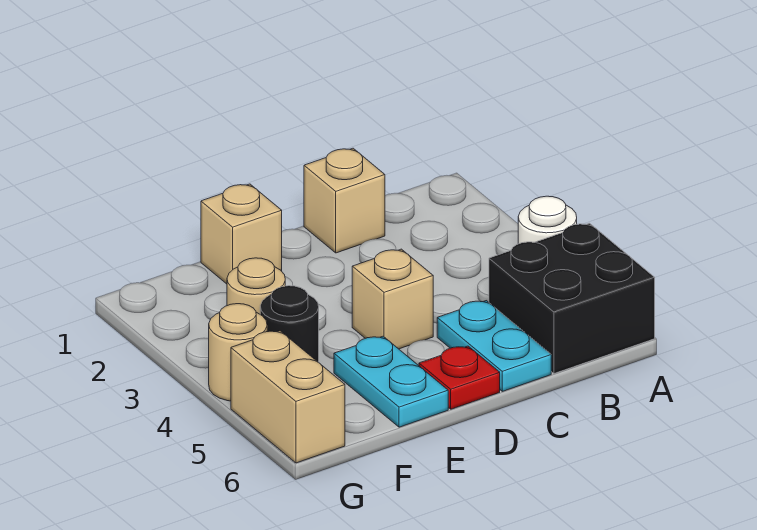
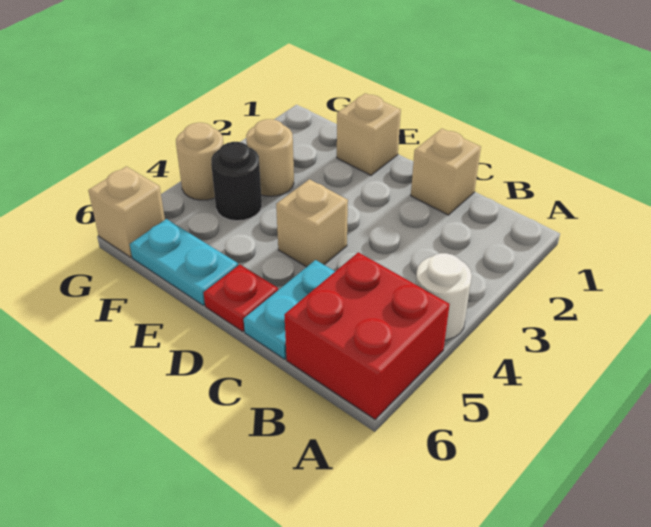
black brick A5:B6 level 1 -> red brick A5:B6 level 1
cyan plate E5:E6 level 1 -> cyan plate E6:F6 level 1
tan brick G5:G6 level 1 -> tan brick G6 level 1

